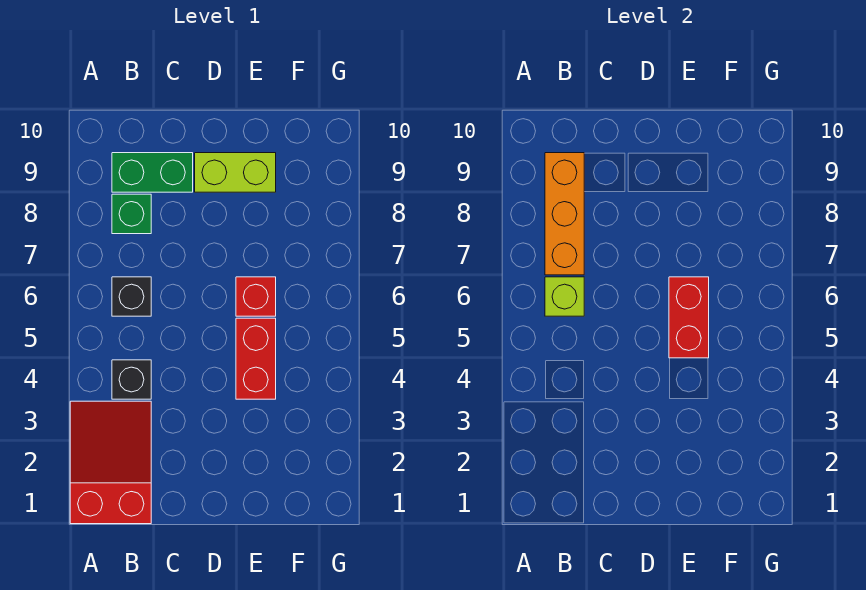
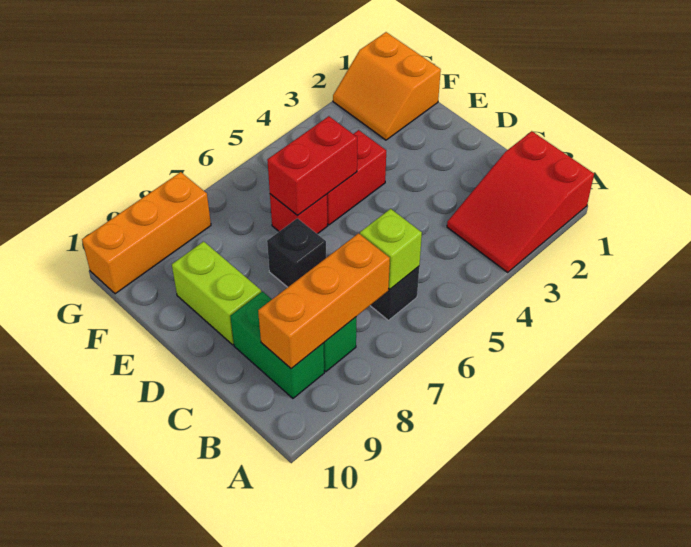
black brick B4 level 1 -> black brick D7 level 1
none -> orange slope F1:G2 level 1 top 1
none -> orange brick G8:G10 level 1

